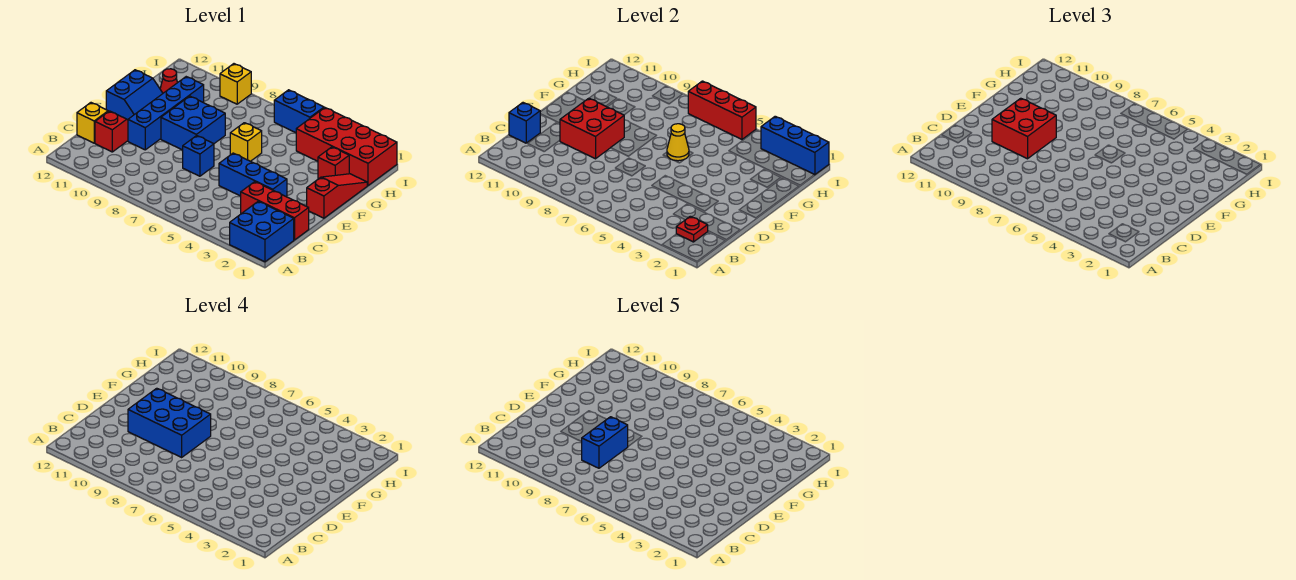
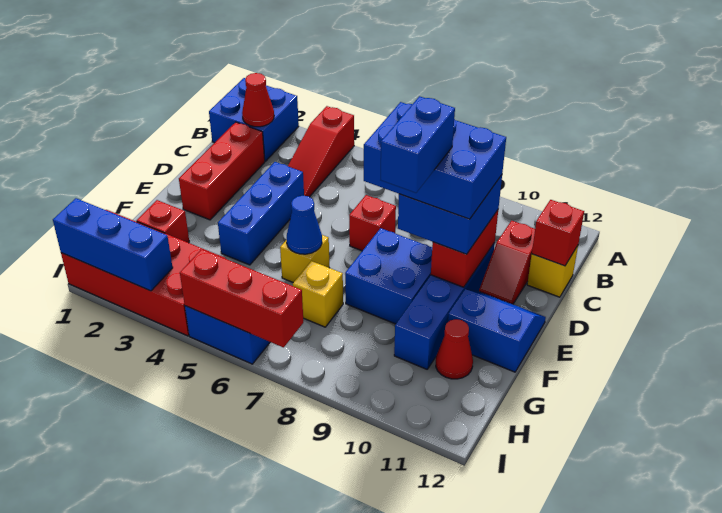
red plate B2 level 2 -> red cone B2 level 2
red brick C1:C3 level 1 -> red brick C2:E2 level 1
blue brick C8:D8 level 5 -> blue brick E9:F9 level 5
blue brick C12 level 2 -> red brick C12 level 2
blue brick D3:D5 level 1 -> blue brick D4:F4 level 1
blue brick D7 level 1 -> red brick D7 level 1
red brick D9:E10 level 2 -> red brick D10:E10 level 2
red brick D9:E10 level 3 -> blue brick D9:E10 level 3
red slope E1:G1 level 1 top E -> red slope A4:C4 level 1 top A
blue slope E11:F12 level 1 top 12 -> blue slope E11:F12 level 1 top F
yellow cone F6 level 2 -> blue cone F6 level 2
yellow brick I9 level 1 -> yellow brick G7 level 1

